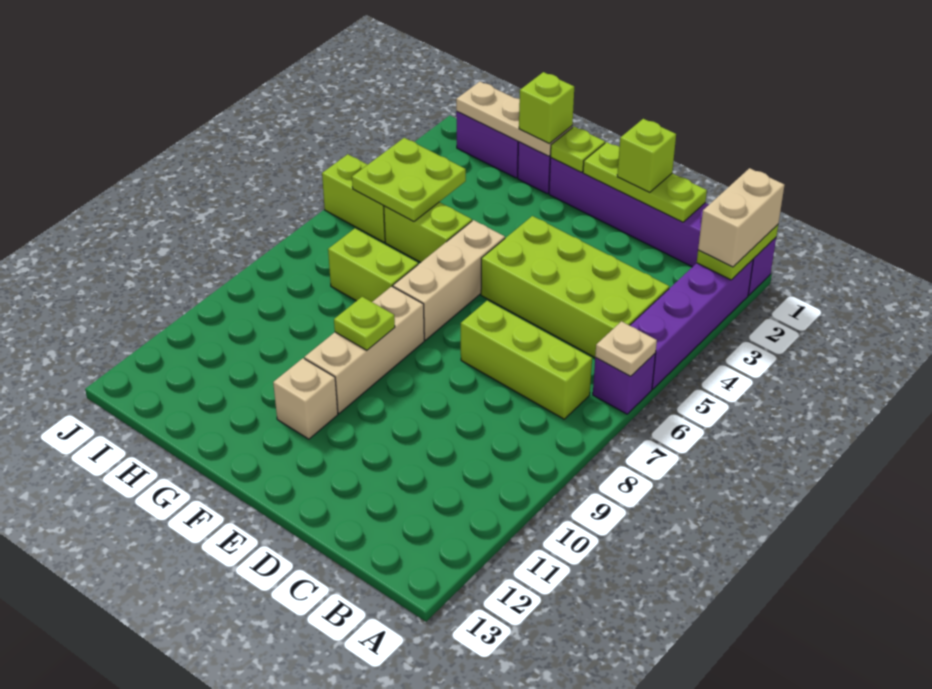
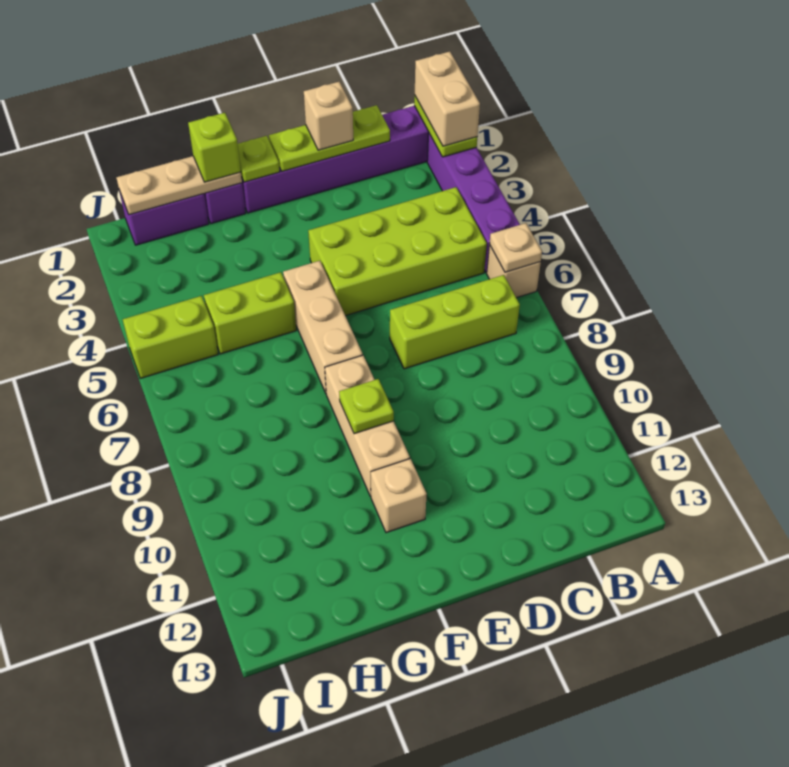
purple brick A6 level 1 -> tan brick A6 level 1
lime brick D1 level 3 -> tan brick D1 level 3
lime brick G7:H7 level 1 -> none
lime plate H4:I5 level 2 -> none

